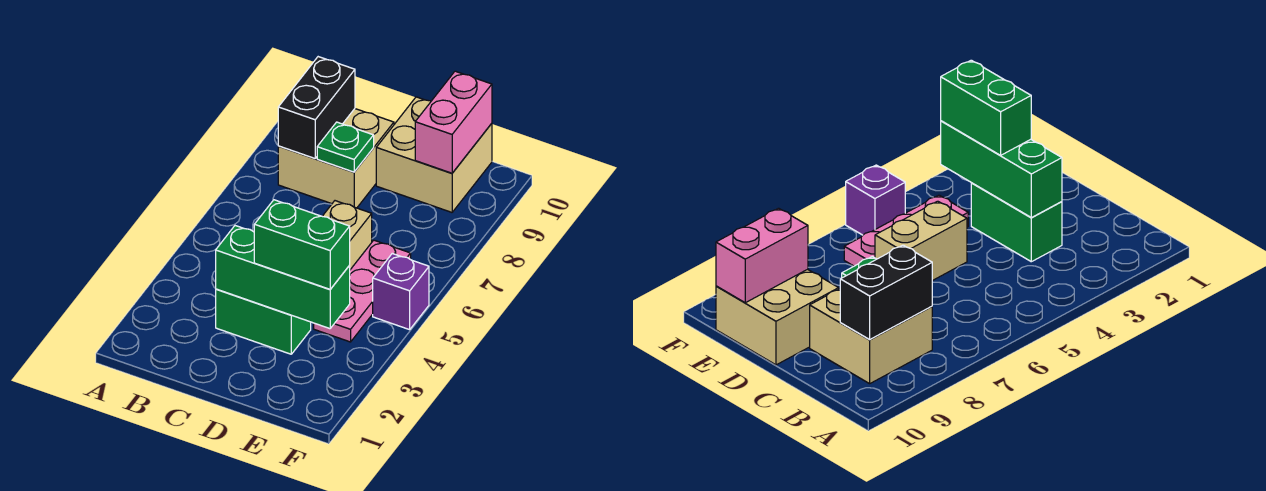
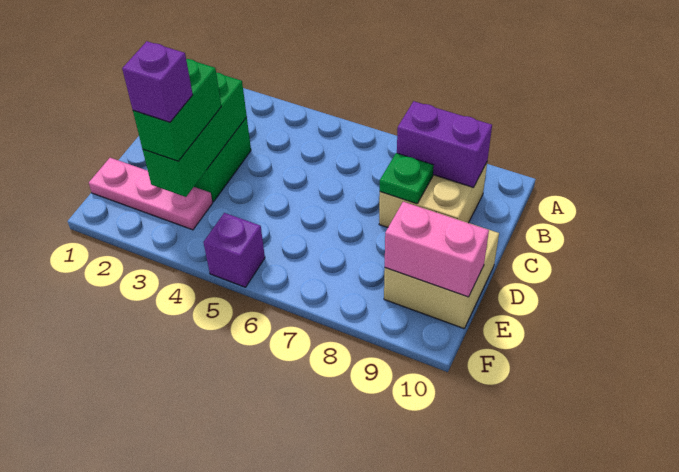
black brick B8:B9 level 2 -> purple brick B8:B9 level 2
tan brick D5:D6 level 1 -> none
none -> purple brick E3 level 4
pink plate E4:E6 level 1 -> pink plate E1:E3 level 1

